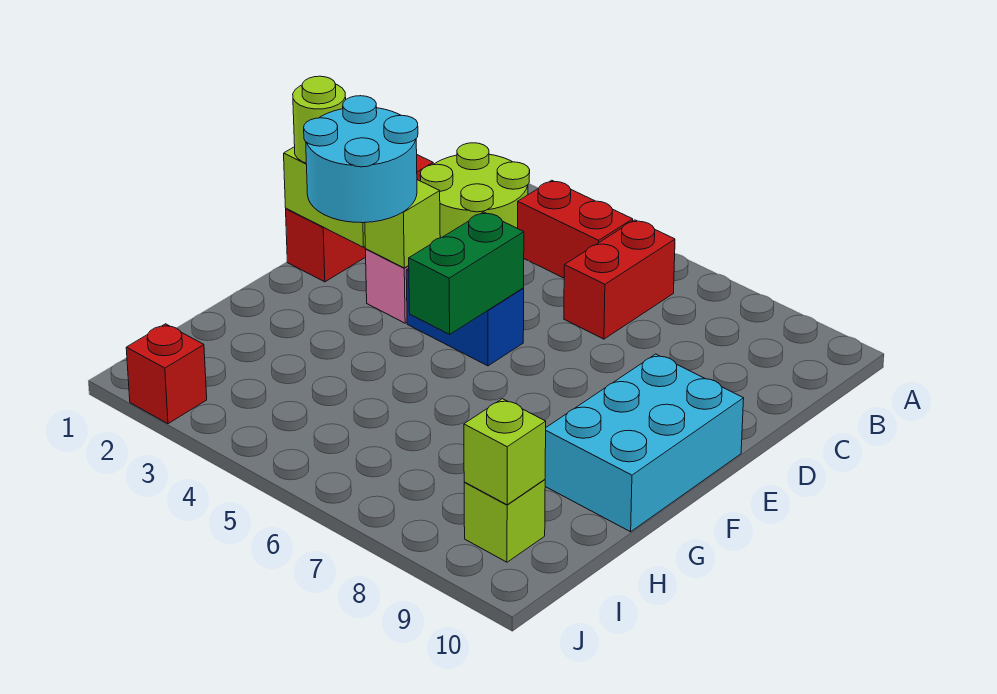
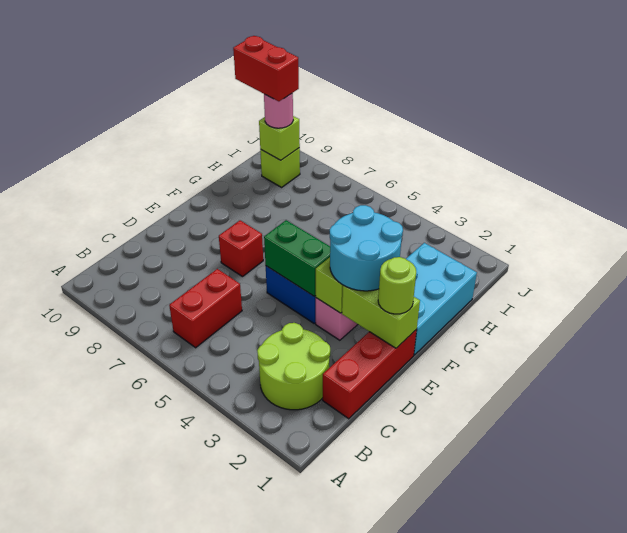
red brick B4:B5 level 1 -> red brick I9:I10 level 4
green brick E5:F5 level 2 -> green brick E4:E5 level 2
cyan brick E9:G10 level 1 -> cyan brick F1:H2 level 1
none -> pink round brick I9 level 3
red brick J2 level 1 -> red brick E7 level 1

